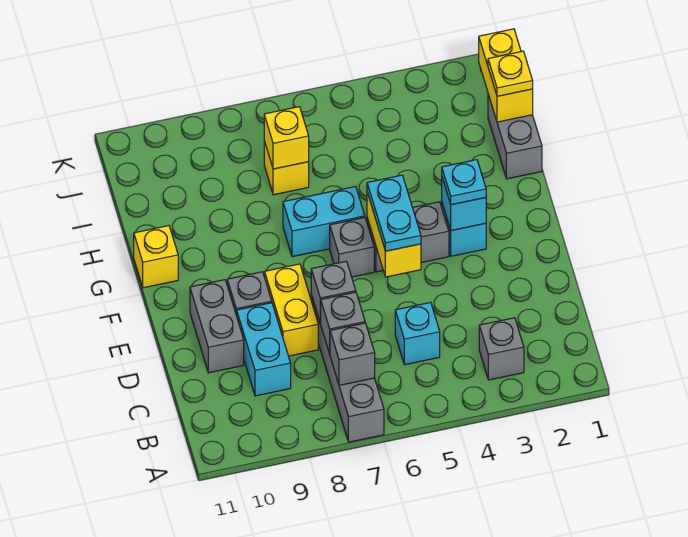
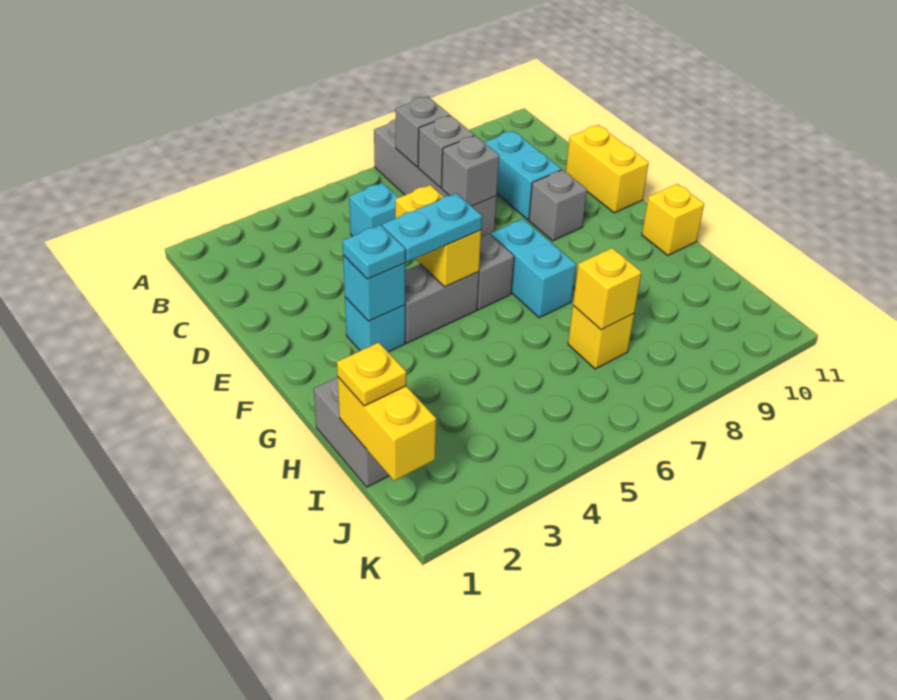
grey brick B3 level 1 -> none
yellow brick D8:E8 level 1 -> yellow brick D11:E11 level 1
grey brick D10:E10 level 1 -> none
cyan plate E5:F5 level 3 -> cyan plate F4:F5 level 3
cyan brick G6:G7 level 1 -> cyan brick F7:G7 level 1

